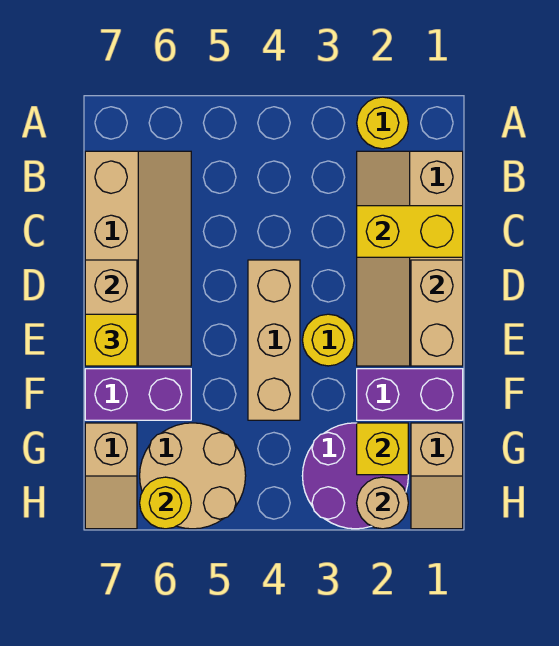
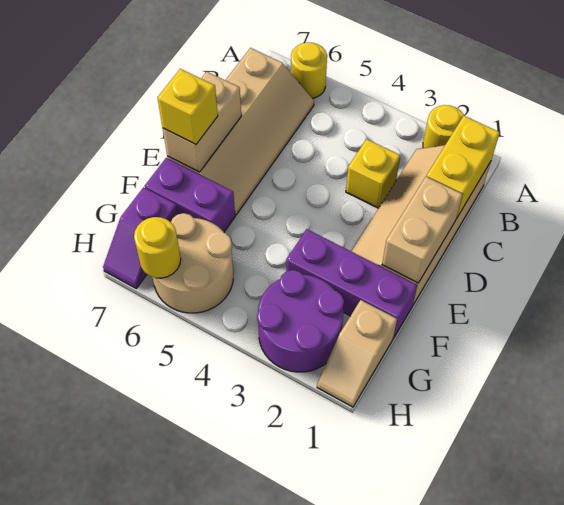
yellow brick C1:C2 level 2 -> yellow brick B1:C1 level 2
tan brick D4:F4 level 1 -> none
yellow round brick E3 level 1 -> yellow round brick A6 level 1
purple brick F1:F2 level 1 -> purple brick F1:F3 level 1
yellow brick G2 level 2 -> yellow brick C3 level 1
tan slope G7:H7 level 1 top G -> purple slope G7:H7 level 1 top G
tan round brick H2 level 2 -> none

